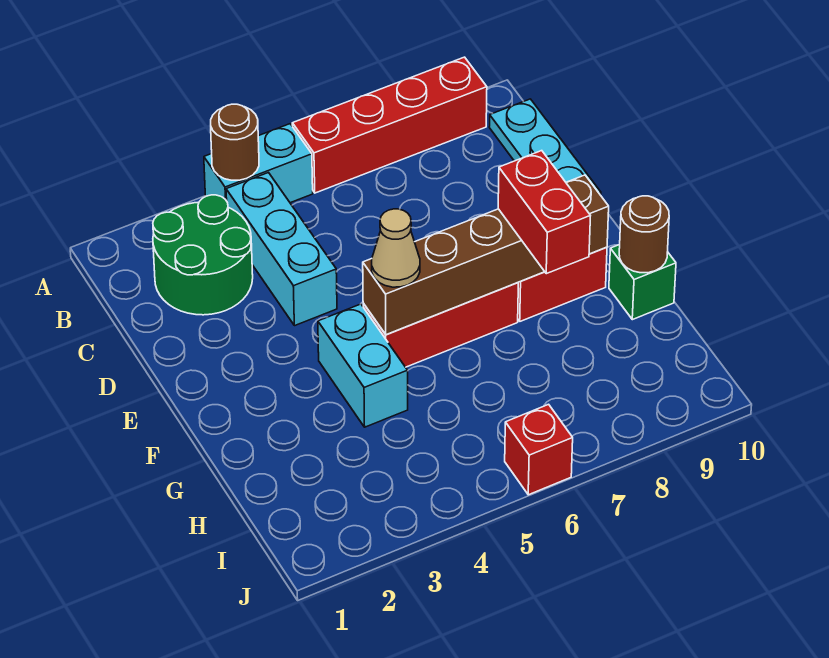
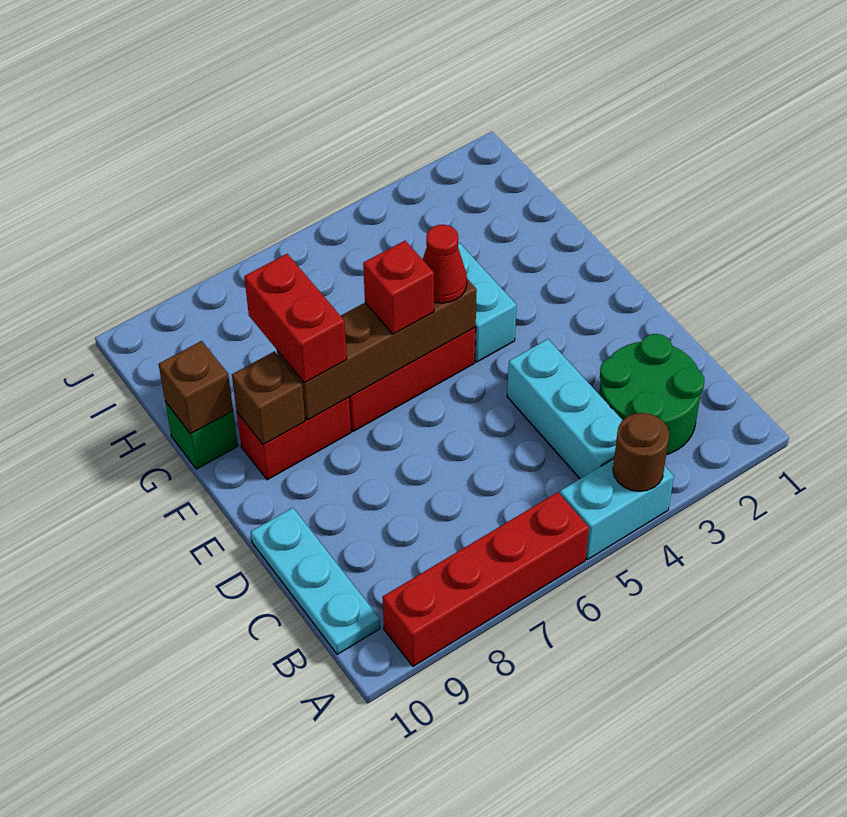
tan cone F5 level 3 -> red cone F5 level 3
brown round brick G10 level 2 -> brown brick G10 level 2
red brick J6 level 1 -> red brick F6 level 3

